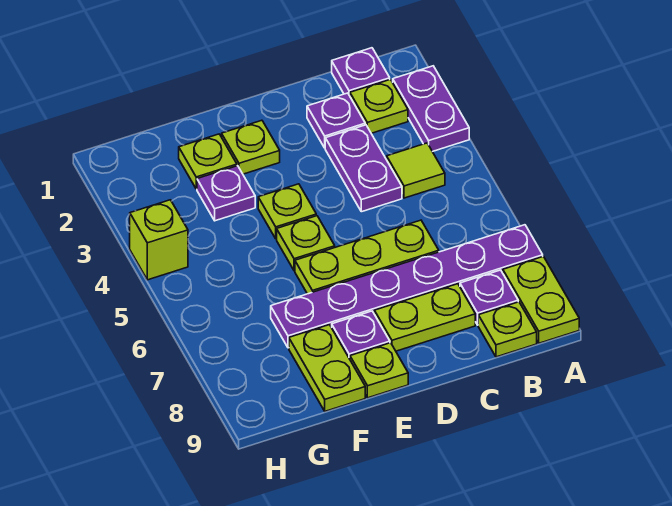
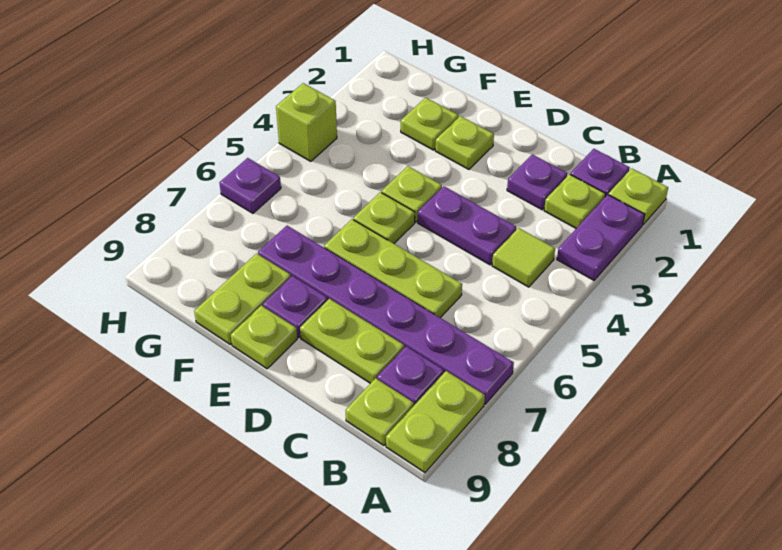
none -> lime plate A1 level 1
purple plate C3:C4 level 1 -> purple plate C4:D4 level 1
purple plate F3 level 1 -> purple plate H6 level 1

